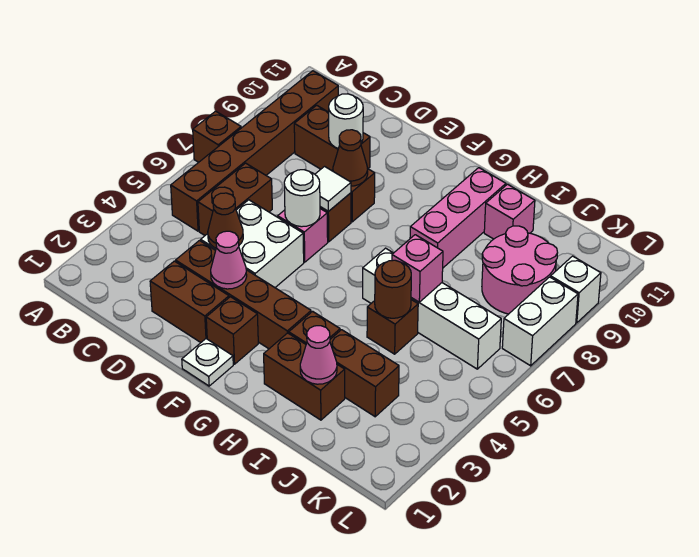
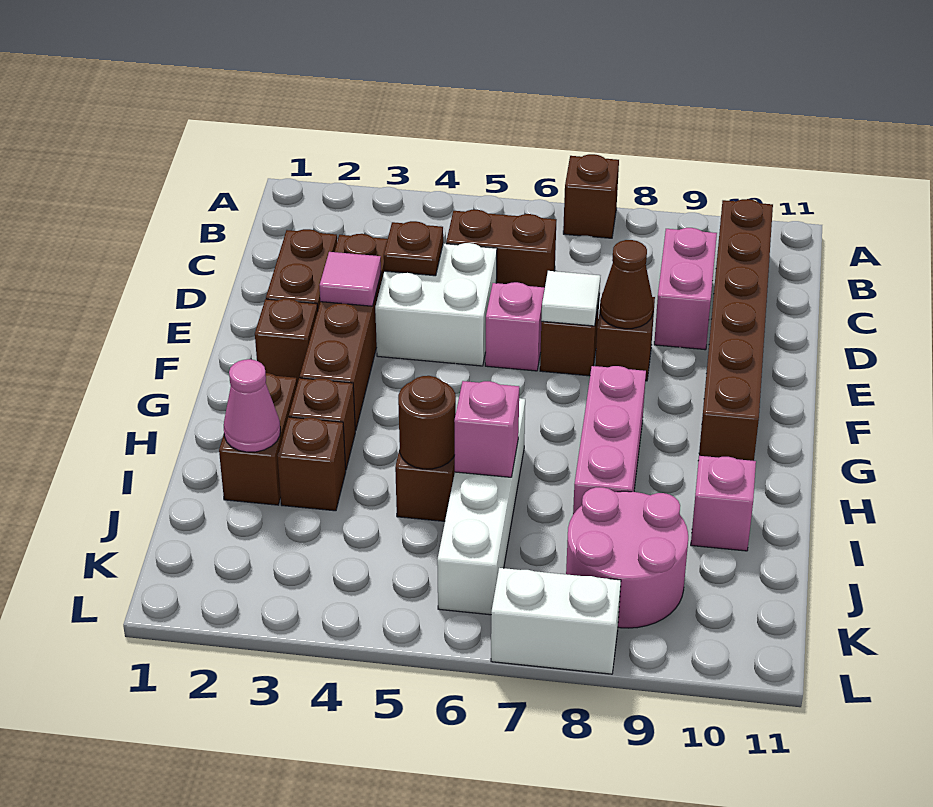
brown brick B5:B10 level 1 -> brown brick B10:G10 level 1
brown brick C9:D9 level 1 -> pink brick C9:D9 level 1
brown cone D4 level 2 -> brown plate D4 level 2
white round brick D9 level 2 -> none
pink cone E3 level 2 -> pink tile E3 level 2
white round brick E6 level 2 -> none
white plate F1 level 1 -> none
pink brick H8:H10 level 1 -> pink brick G8:I8 level 1
brown brick I3:J3 level 1 -> brown brick I3 level 1
white brick L9 level 1 -> none

